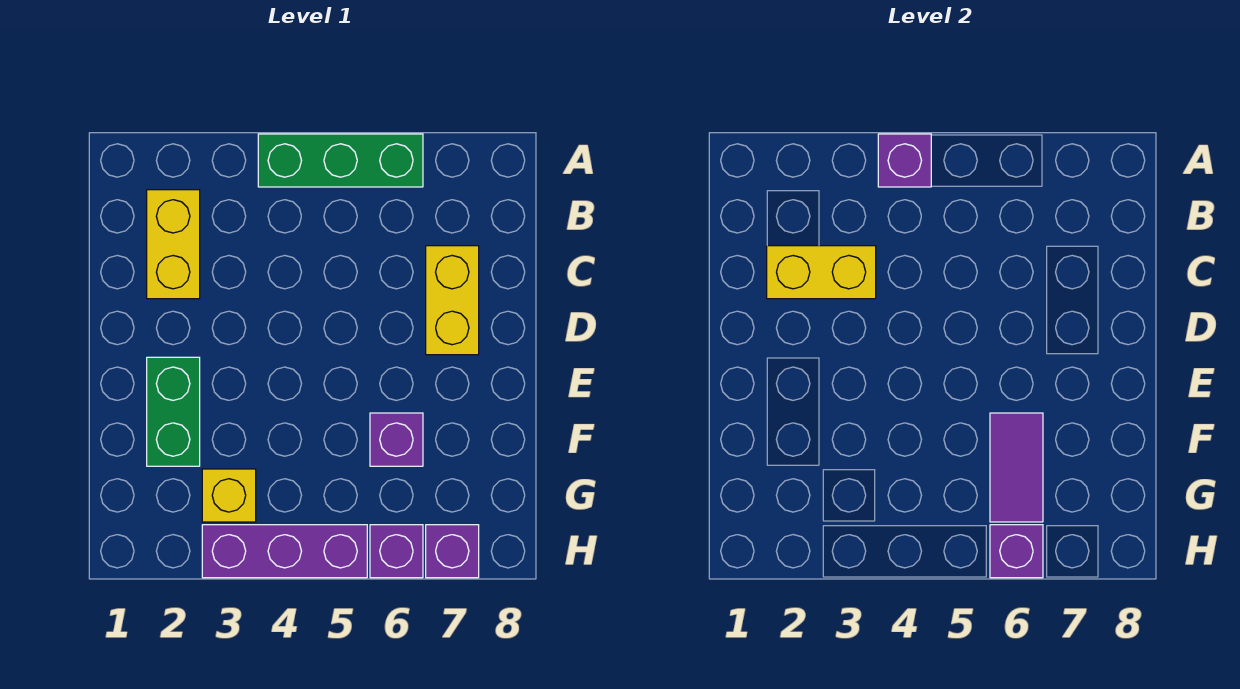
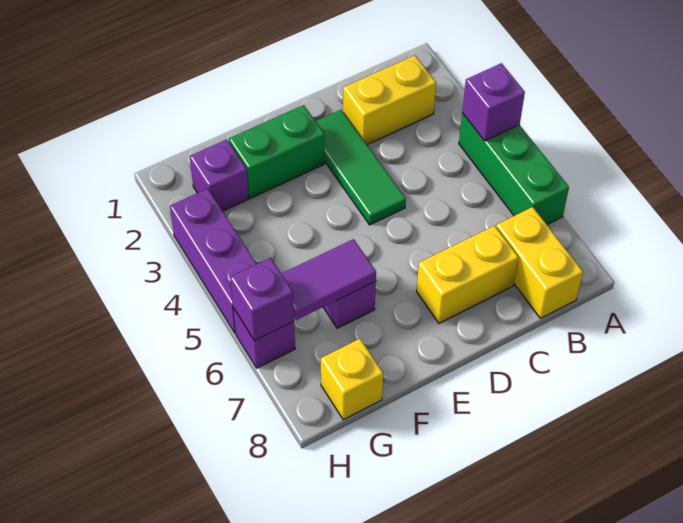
yellow brick C2:C3 level 2 -> yellow brick B7:B8 level 1
none -> green tile D2:D4 level 1
yellow brick G3 level 1 -> yellow brick G8 level 1
purple brick H7 level 1 -> purple brick G2 level 1

